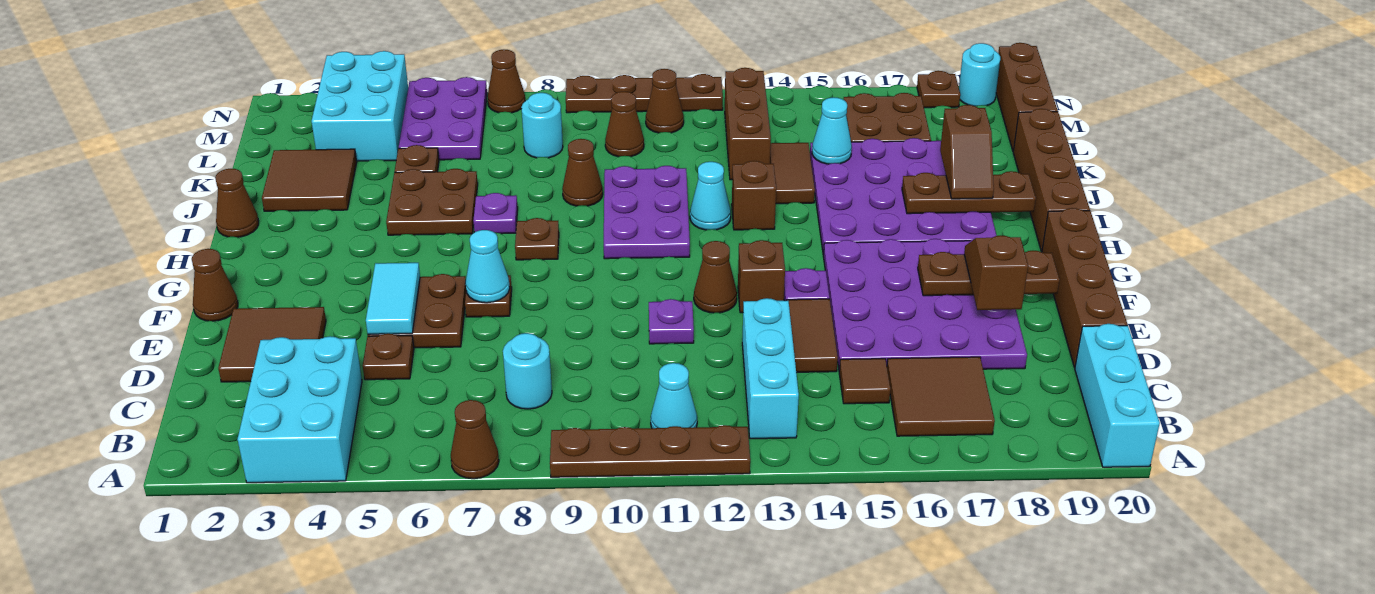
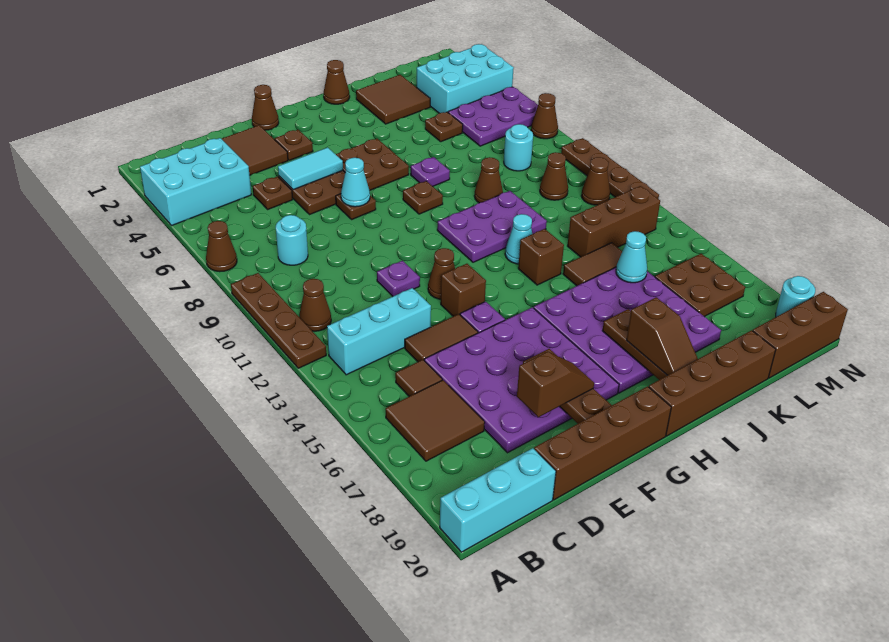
cyan cone B11 level 1 -> brown cone B11 level 1
brown plate I5:J6 level 1 -> brown plate G5:H6 level 1
brown slope I18:J18 level 3 top J -> brown slope I18:I19 level 3 top 18
brown plate N18 level 1 -> brown plate F3 level 1

